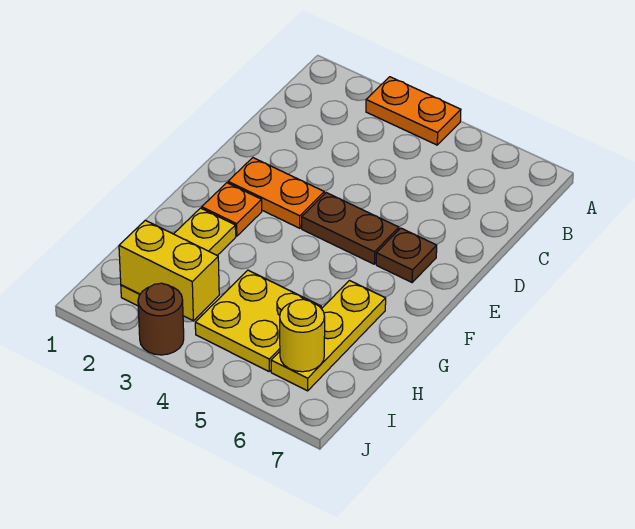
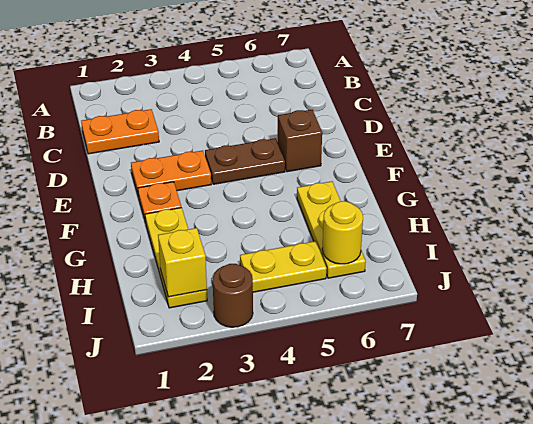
orange plate A3:A4 level 1 -> orange plate C1:C2 level 1
brown plate E6 level 1 -> brown brick E6 level 1
yellow plate H4:I5 level 1 -> yellow plate I4:I5 level 1
yellow brick I2:I3 level 2 -> yellow brick I2 level 2

